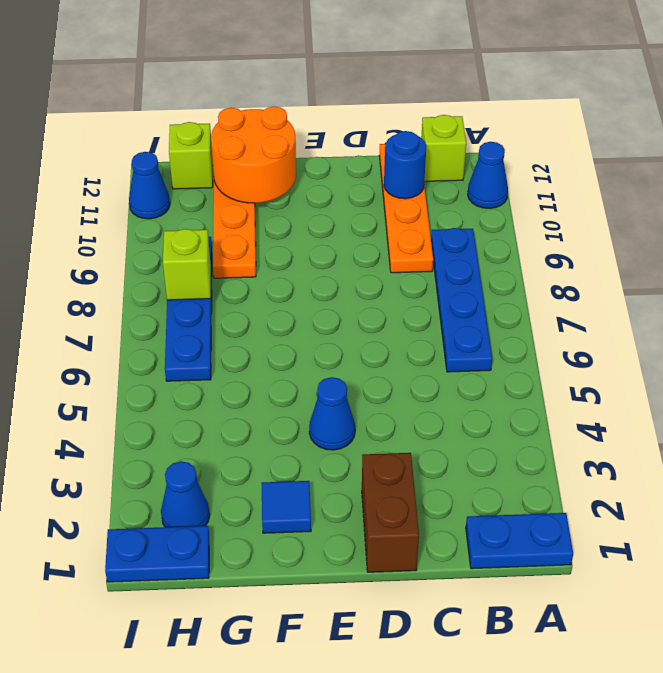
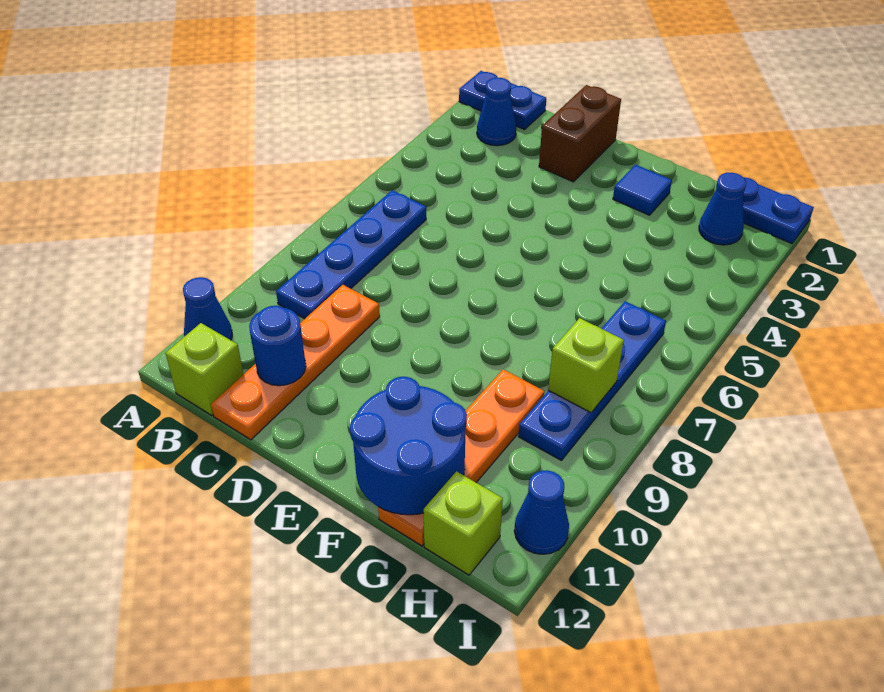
blue cone E4 level 1 -> blue cone B2 level 1
orange round brick F11:G12 level 2 -> blue round brick F11:G12 level 2

